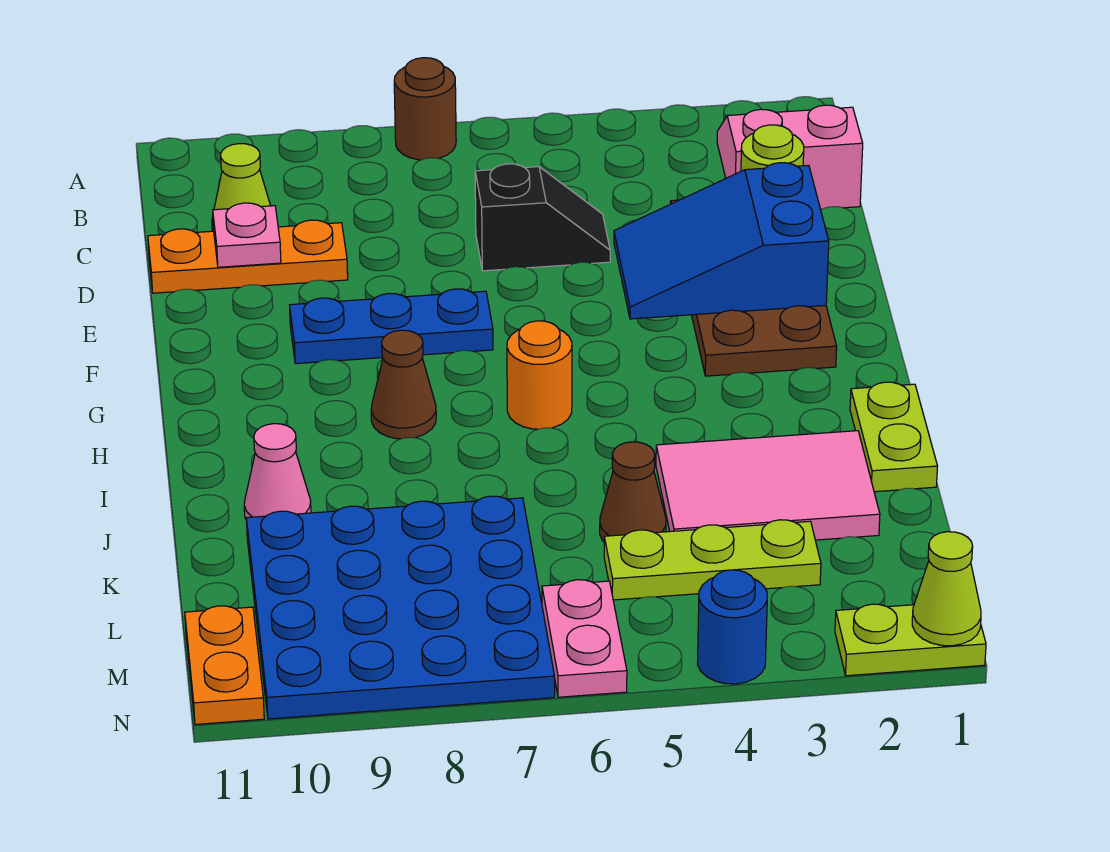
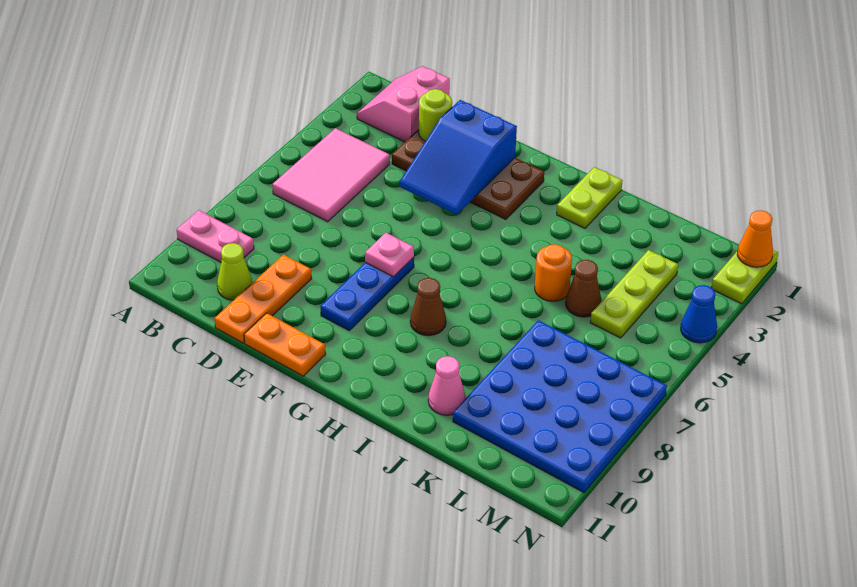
brown round brick A7 level 1 -> none
black slope D5:D6 level 1 top 6 -> none
pink plate D10 level 2 -> pink plate F7 level 2
orange round brick H6 level 1 -> orange round brick J5 level 1
lime plate I1:J1 level 1 -> lime plate I1:I2 level 1
pink tile J2:K4 level 1 -> pink tile B4:C6 level 1
pink plate M6:N6 level 1 -> pink plate A9:B9 level 1
orange plate M11:N11 level 1 -> orange plate E11:F11 level 1
lime cone N1 level 2 -> orange cone N1 level 2
blue round brick N4 level 1 -> blue cone N4 level 1

